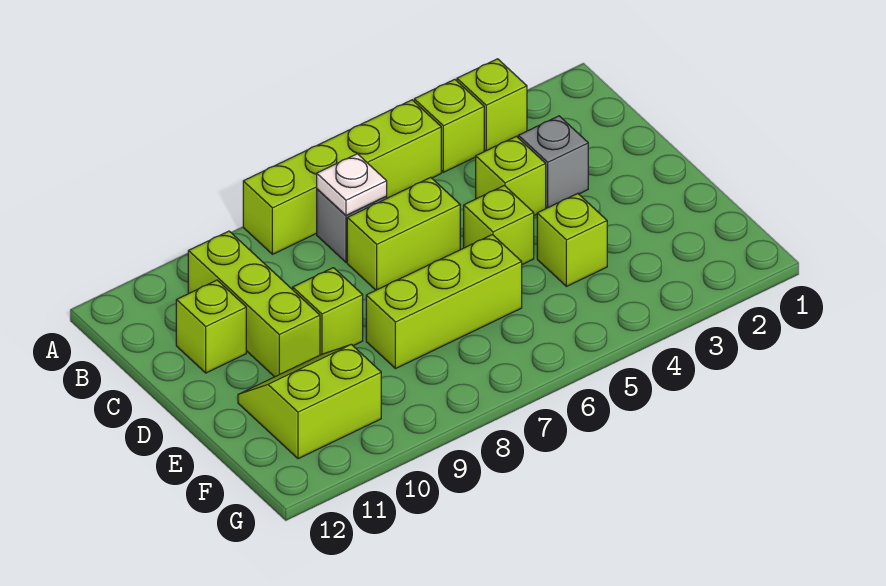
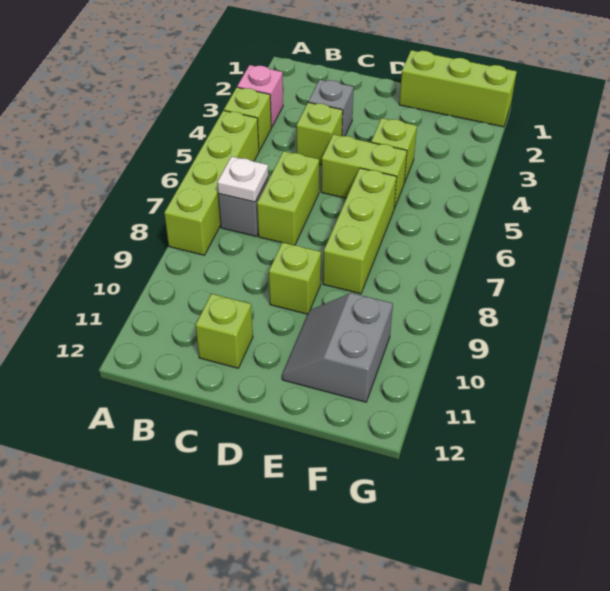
lime brick A3 level 1 -> pink brick A3 level 1
lime brick B10:D10 level 1 -> lime brick E1:G1 level 1
lime brick D5 level 1 -> lime brick D5:E5 level 1
lime slope E10:F11 level 1 top F -> grey slope E10:F11 level 1 top F

